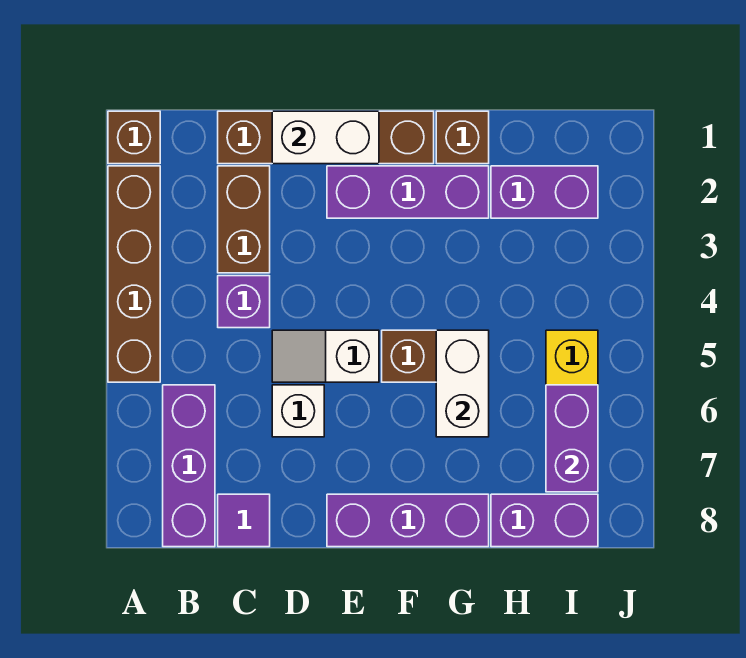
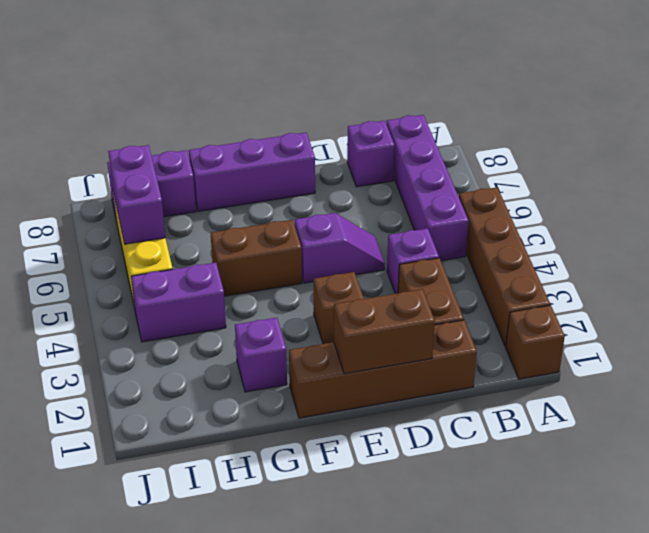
purple brick B6:B8 level 1 -> purple brick B5:B8 level 1
purple tile C8 level 1 -> purple brick C8 level 1
white brick D1:E1 level 2 -> brown brick D1:E1 level 2
white slope D5:E5 level 1 top E -> purple slope D5:E5 level 1 top E
white brick D6 level 1 -> none
purple brick E2:G2 level 1 -> purple brick G2 level 1
brown brick G1 level 1 -> brown brick E3 level 1
white brick G5:G6 level 2 -> none
purple brick H2:I2 level 1 -> purple brick H4:I4 level 1

